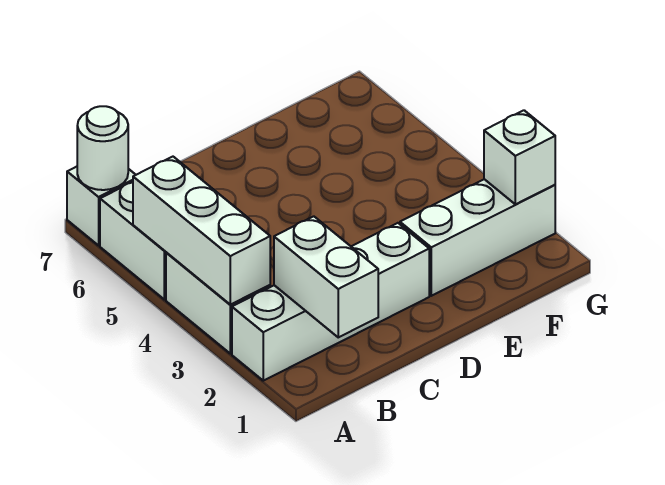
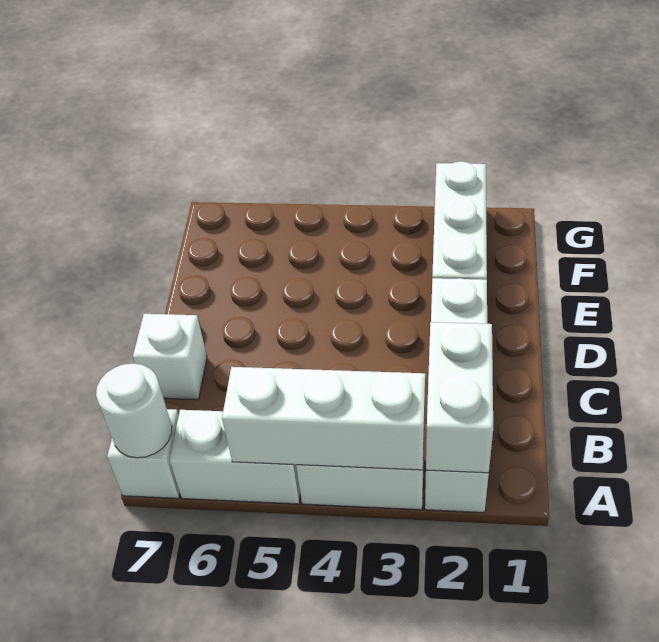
white brick B1:B2 level 2 -> white brick A2:B2 level 2
white brick G2 level 2 -> white brick C7 level 1

